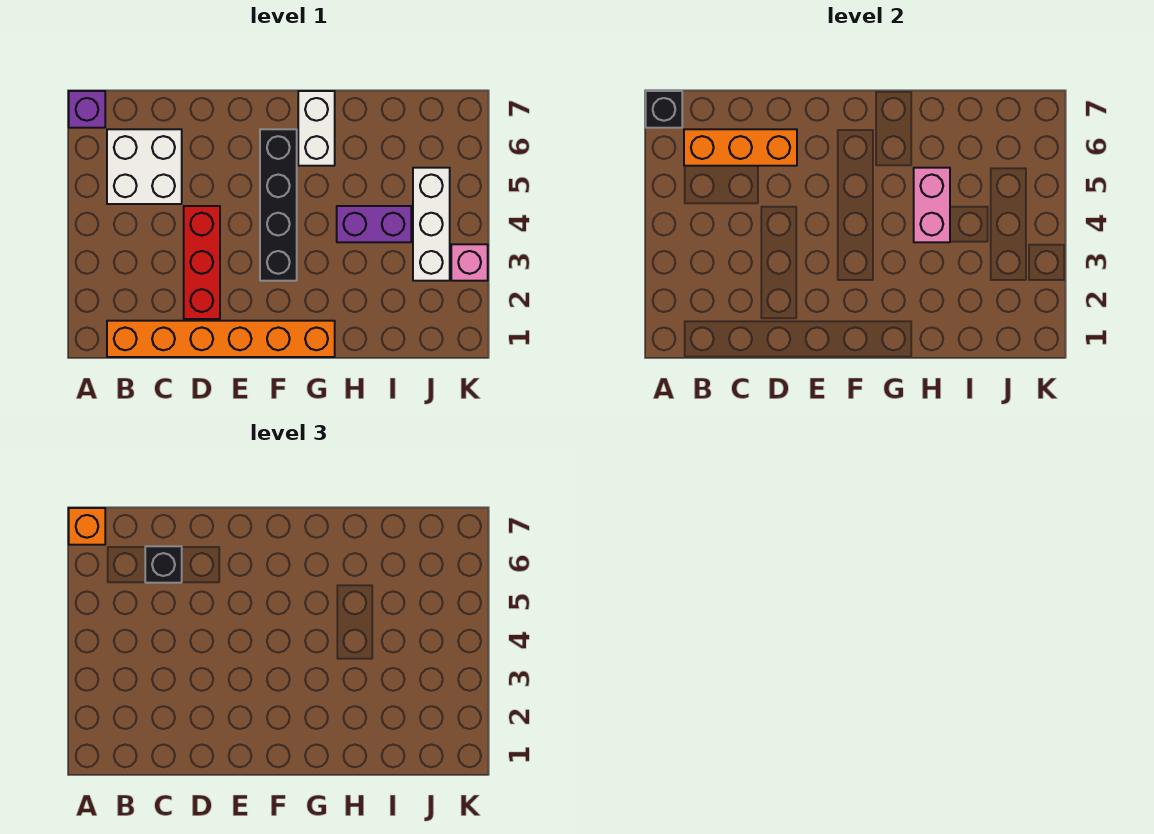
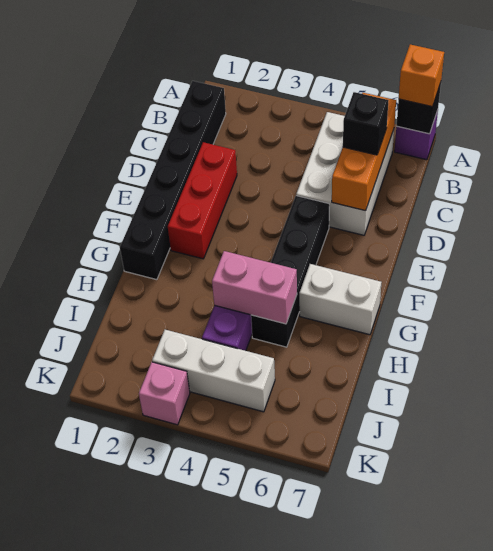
orange brick B1:G1 level 1 -> black brick B1:G1 level 1
white brick B5:C6 level 1 -> white brick B5:D6 level 1
red brick D2:D4 level 1 -> red brick D2:F2 level 1
black brick F3:F6 level 1 -> black brick E5:H5 level 1

